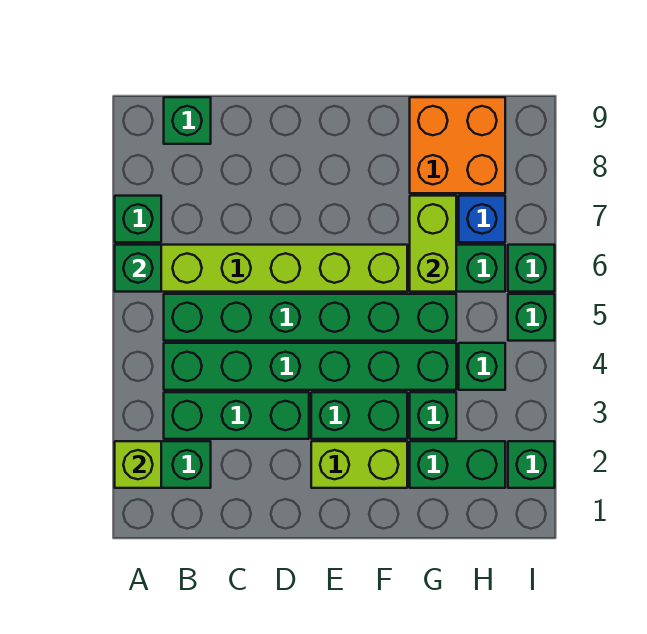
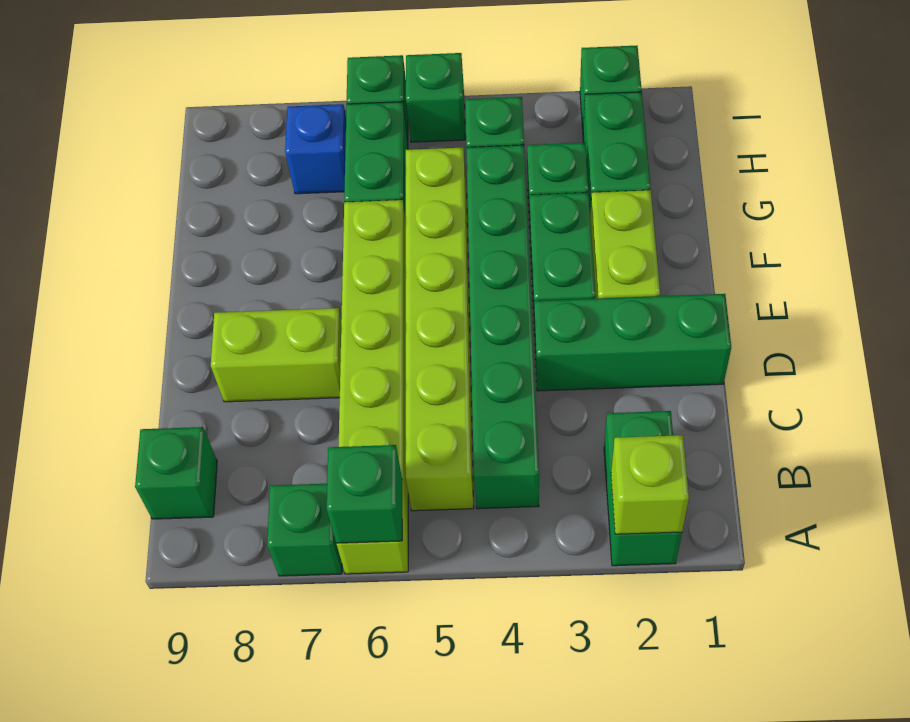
green brick B3:D3 level 1 -> green brick D1:D3 level 1
green brick B5:G5 level 1 -> lime brick B5:G5 level 1
lime brick G6:G7 level 2 -> lime brick D7:D8 level 1
orange brick G8:H9 level 1 -> none

